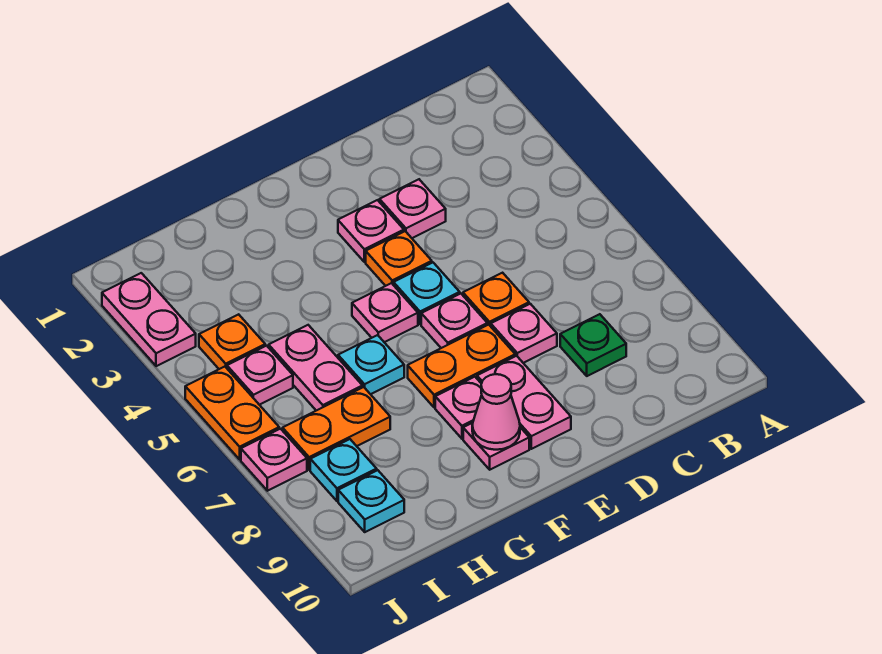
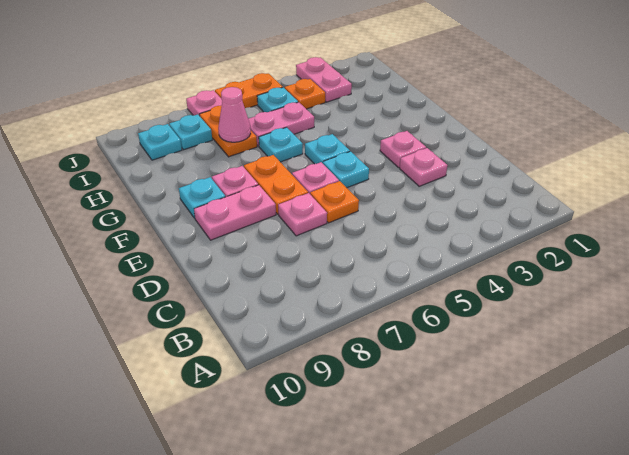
green plate C8 level 1 -> none
orange plate E4 level 1 -> none
pink plate F5 level 1 -> cyan plate F5 level 1
pink plate F9 level 1 -> cyan plate F9 level 1
pink cone F9 level 2 -> pink cone H7 level 2
pink plate I5 level 1 -> cyan plate I5 level 1
pink plate J2:J3 level 1 -> pink plate I3:J3 level 1

